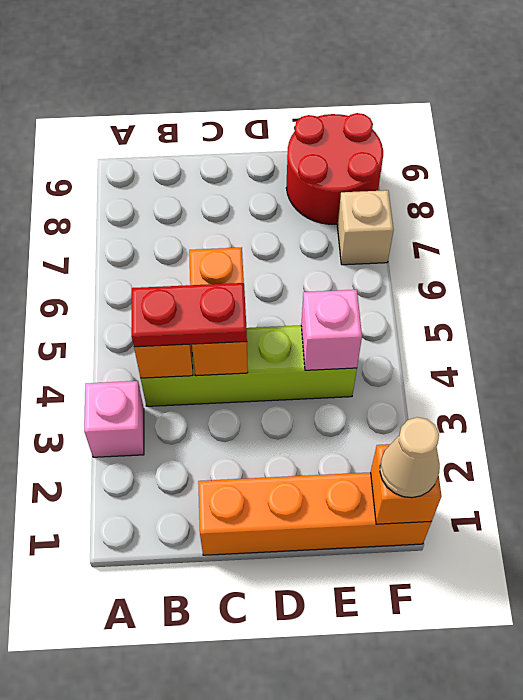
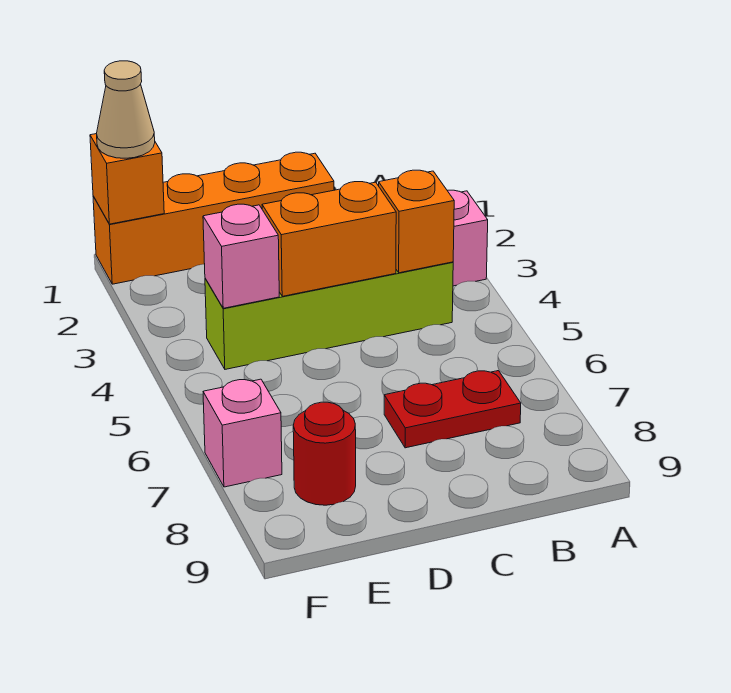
red plate B4:C4 level 3 -> red plate B7:C7 level 1
orange brick C4:C5 level 2 -> orange brick C4:D4 level 2
red round brick E8:F9 level 1 -> red round brick E8 level 1
tan brick F7 level 1 -> pink brick F7 level 1

